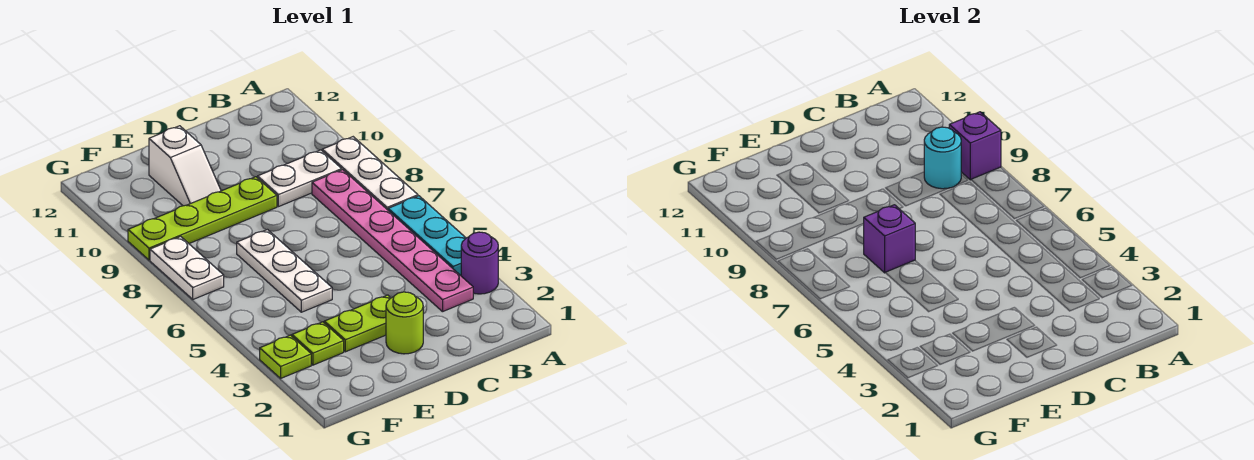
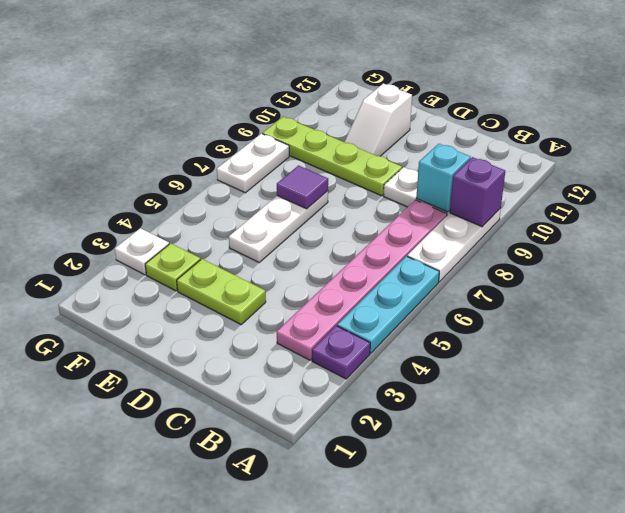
purple round brick A3 level 1 -> purple plate A3 level 1
cyan round brick B9 level 2 -> cyan brick B9 level 2
lime round brick D2 level 1 -> none
purple brick E7 level 2 -> purple tile E7 level 2
lime plate G3 level 1 -> white plate G3 level 1

